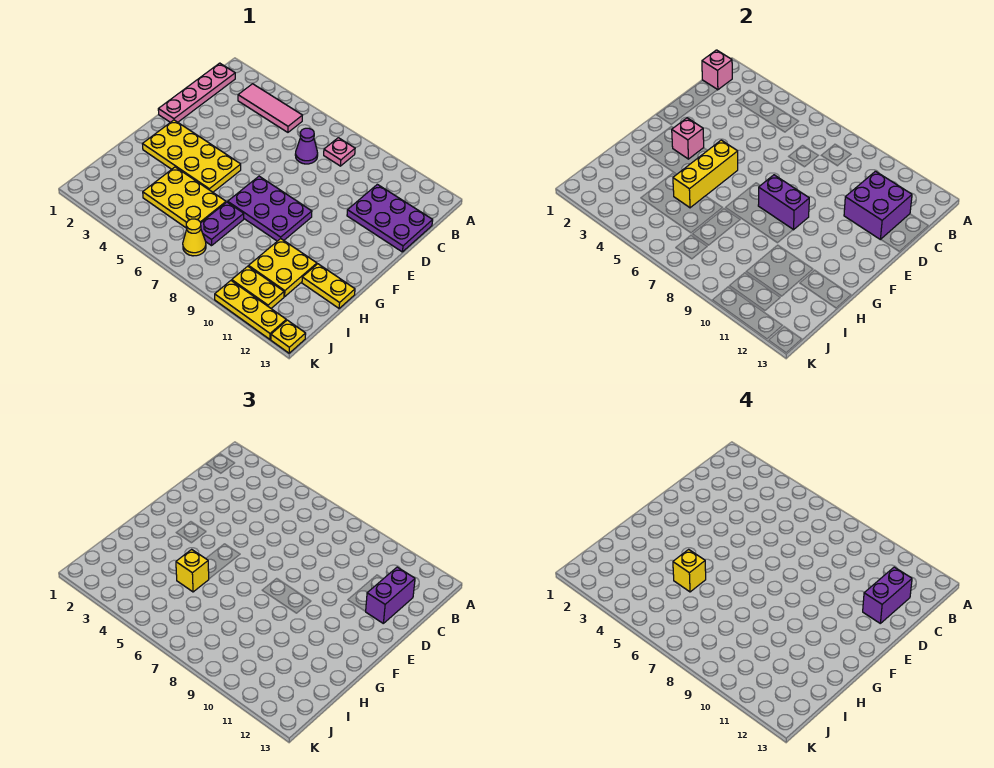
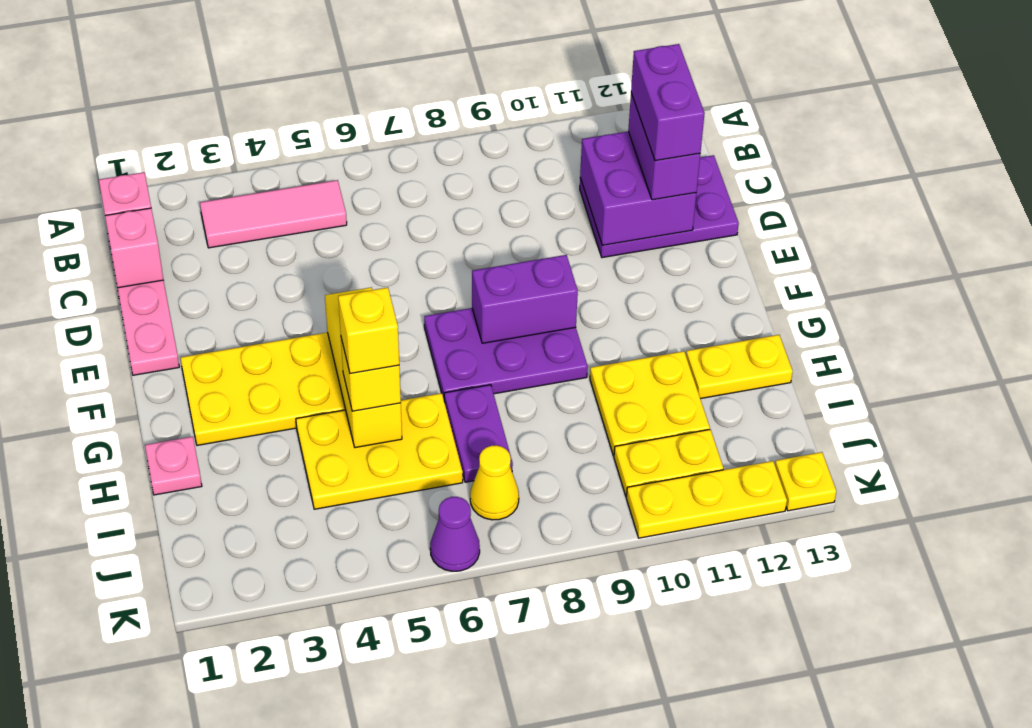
pink plate B8 level 1 -> pink plate H1 level 1
purple cone C7 level 1 -> purple cone K6 level 1
pink brick F3 level 2 -> pink brick C1 level 2

